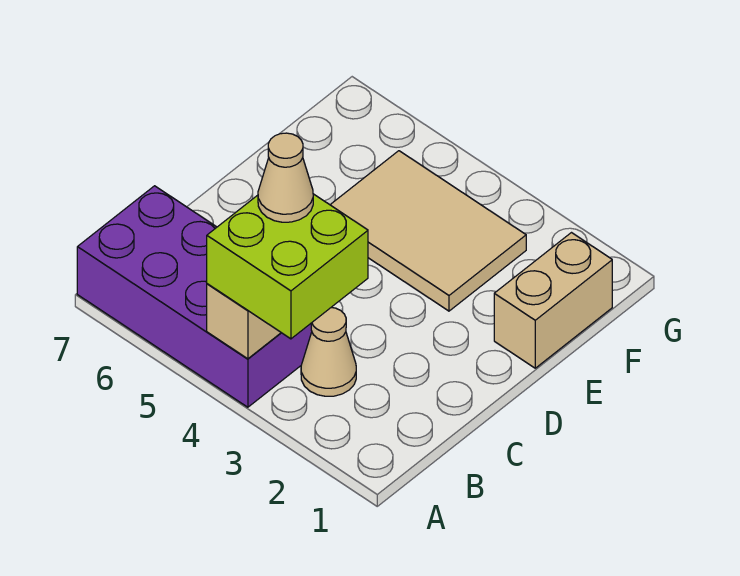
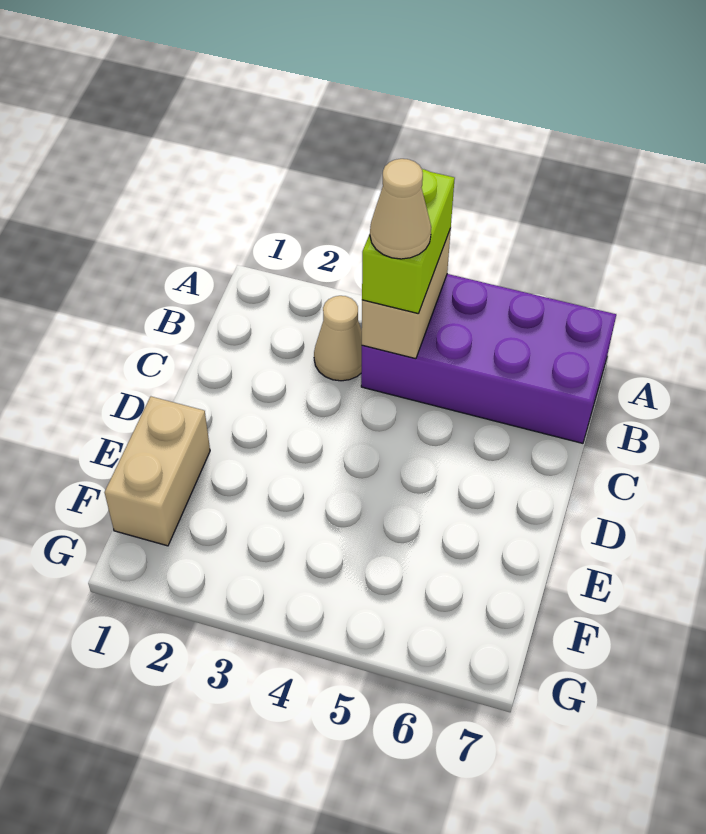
lime brick A3:B4 level 3 -> lime brick A4:B4 level 3
tan tile E3:F5 level 1 -> none

